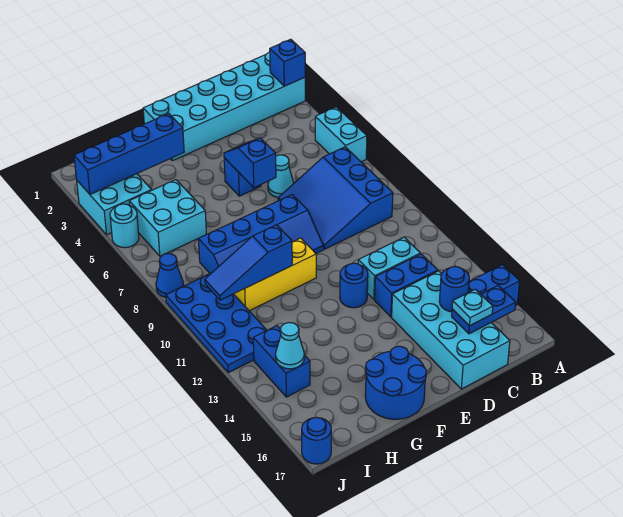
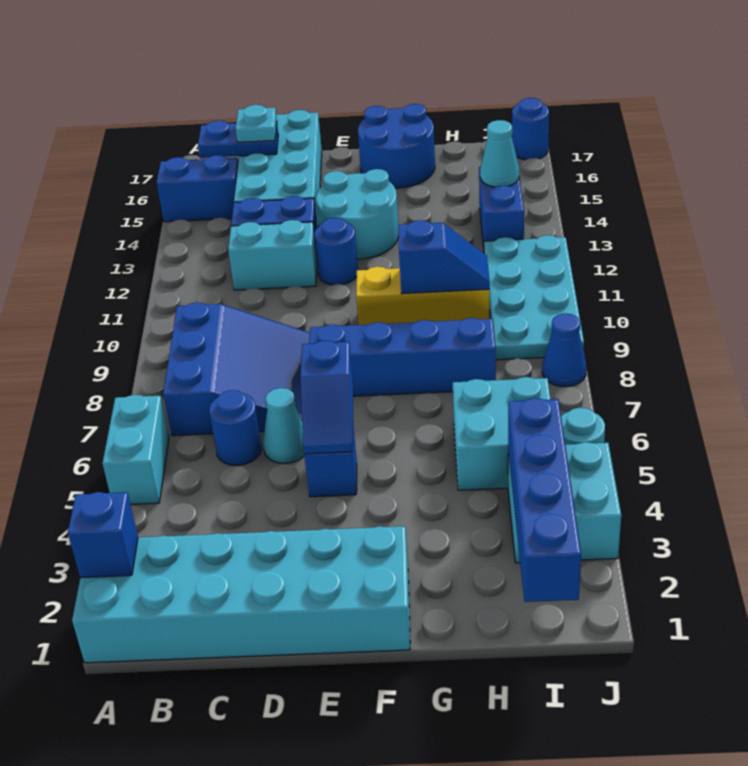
blue round brick C15 level 2 -> blue round brick C6 level 1
none -> cyan round brick E13:F14 level 1
blue brick G3:J3 level 2 -> blue brick I1:I4 level 2
blue slope G10:I10 level 2 top G -> blue slope G10:H10 level 2 top G
blue plate I9:J12 level 1 -> cyan plate I9:J12 level 1

